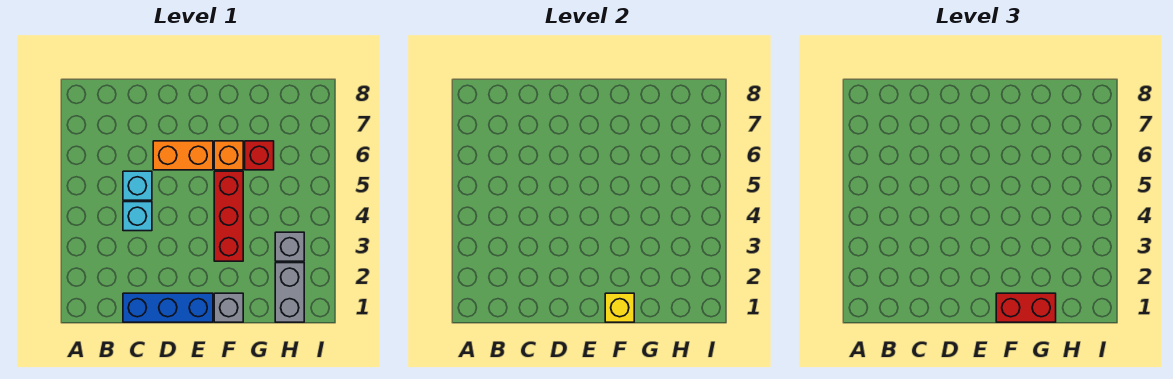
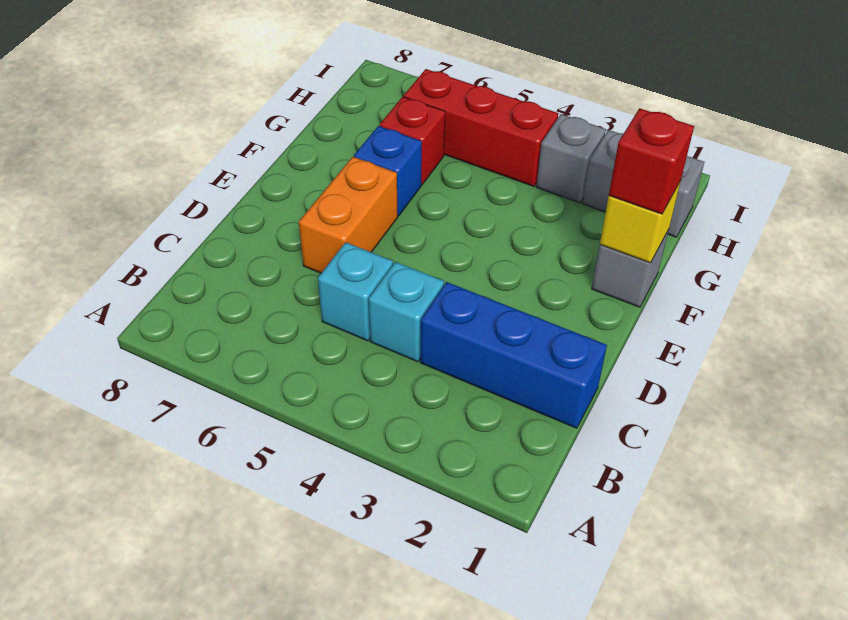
blue brick C1:E1 level 1 -> blue brick C1:C3 level 1
red brick F1:G1 level 3 -> red brick F1 level 3
red brick F3:F5 level 1 -> red brick H4:H6 level 1
orange brick F6 level 1 -> blue brick F6 level 1

